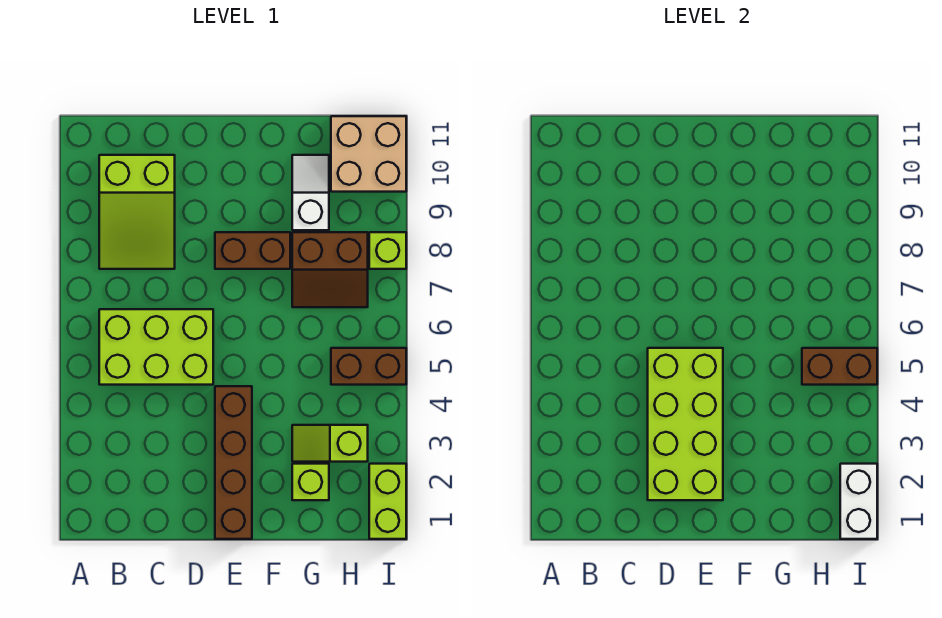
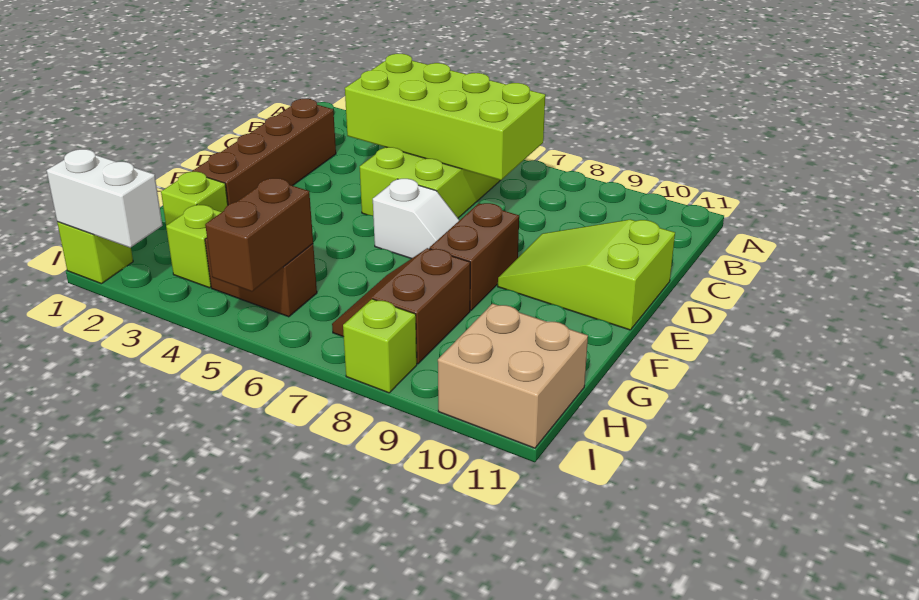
lime slope B8:C10 level 1 top 10 -> lime slope D9:E11 level 1 top 11
lime brick D2:E5 level 2 -> lime brick B4:C7 level 2
brown brick E1:E4 level 1 -> brown brick C2:F2 level 1
white slope G9:G10 level 1 top 9 -> white slope E6:E7 level 1 top 6
brown brick H5:I5 level 1 -> brown brick H4:H5 level 1
lime brick I1:I2 level 1 -> lime brick I1 level 1

